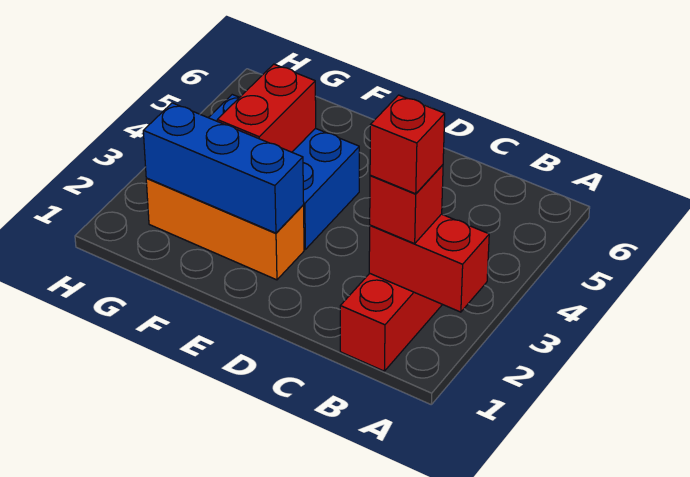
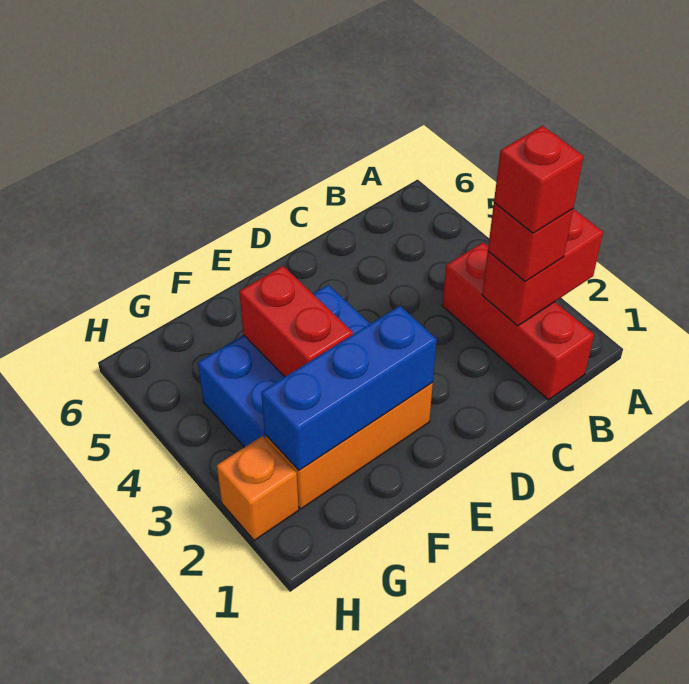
none -> orange brick H2 level 1

